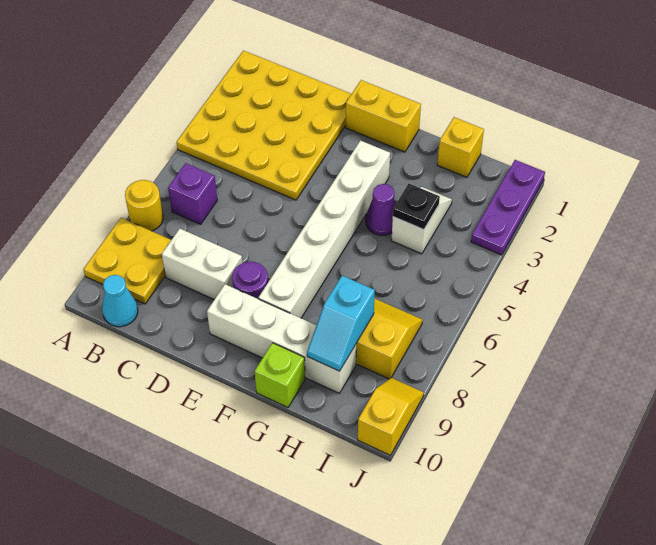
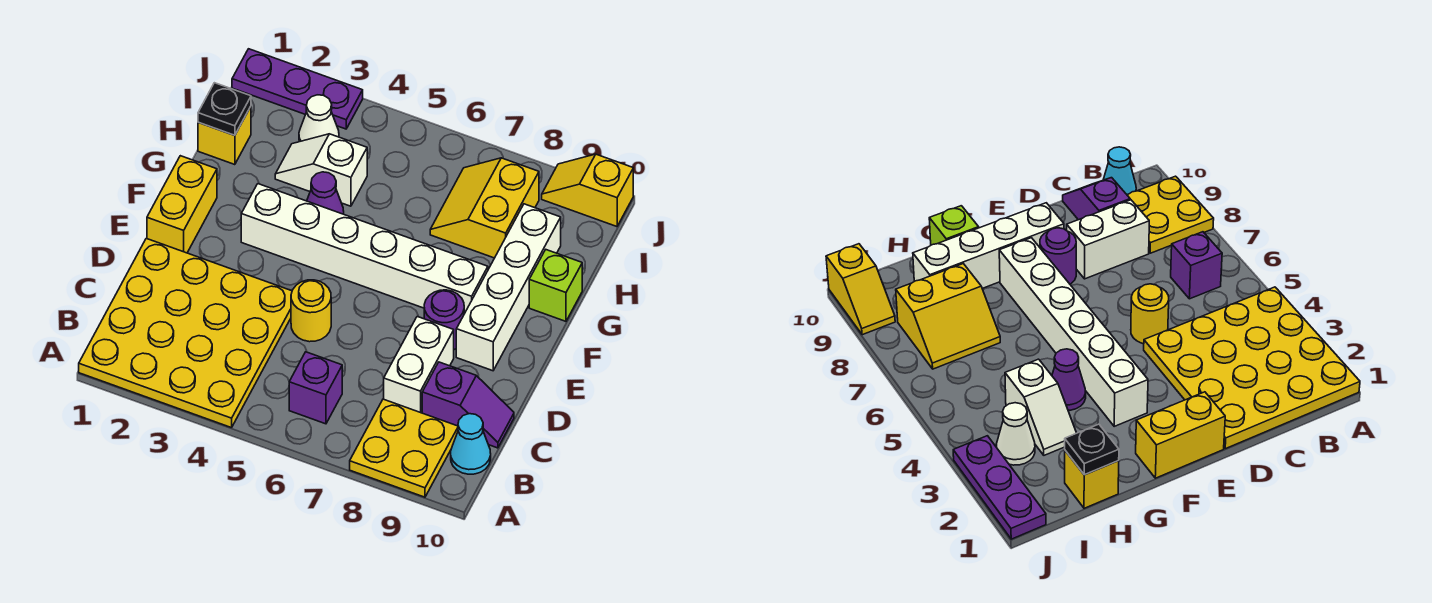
yellow round brick A7 level 1 -> yellow round brick D5 level 1
none -> purple slope C9:C10 level 1 top 9
black plate H4 level 2 -> black plate H1 level 2
cyan slope H8:H9 level 2 top 8 -> none
none -> white cone I3 level 1

